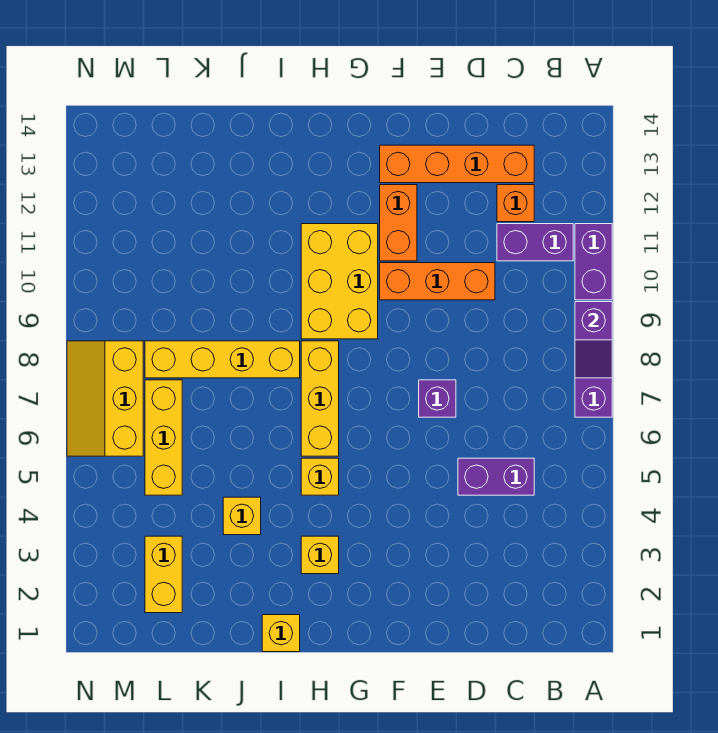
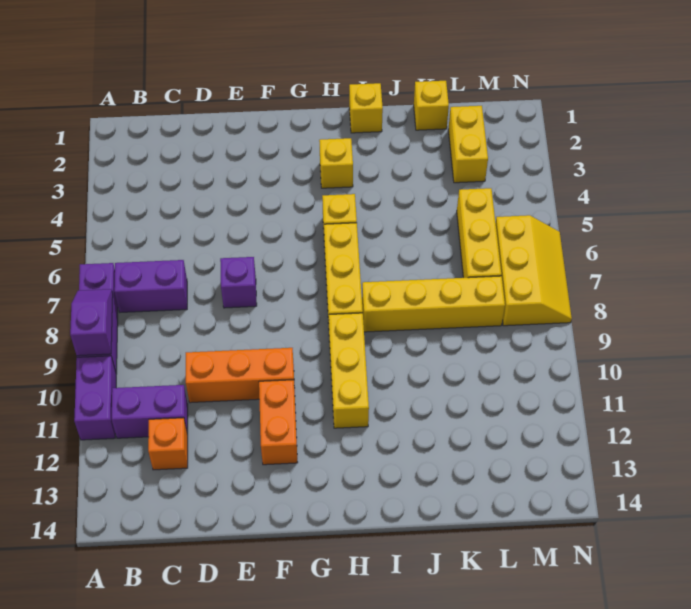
purple brick C5:D5 level 1 -> purple brick B7:C7 level 1
orange brick C13:F13 level 1 -> none
yellow brick G9:H11 level 1 -> yellow brick H9:H11 level 1
yellow brick J4 level 1 -> yellow brick K1 level 1

